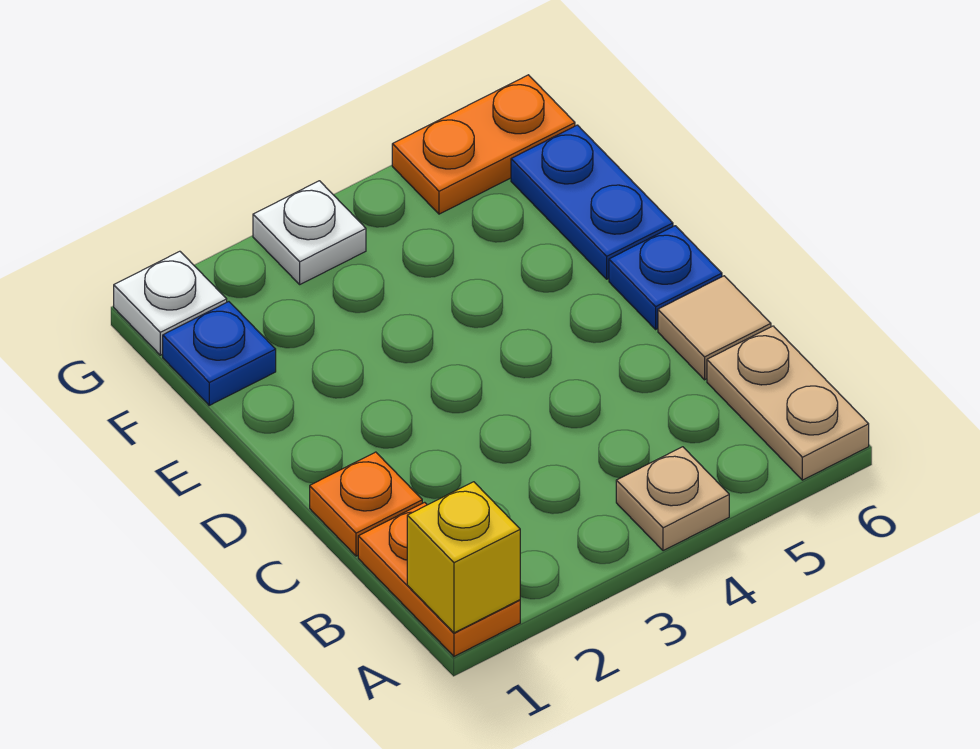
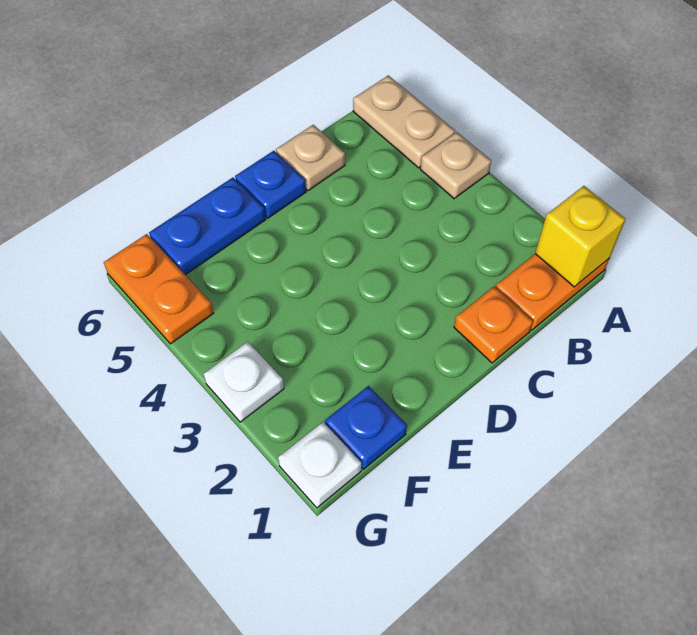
tan plate A6:B6 level 1 -> tan plate A5:A6 level 1
tan tile C6 level 1 -> tan plate C6 level 1

